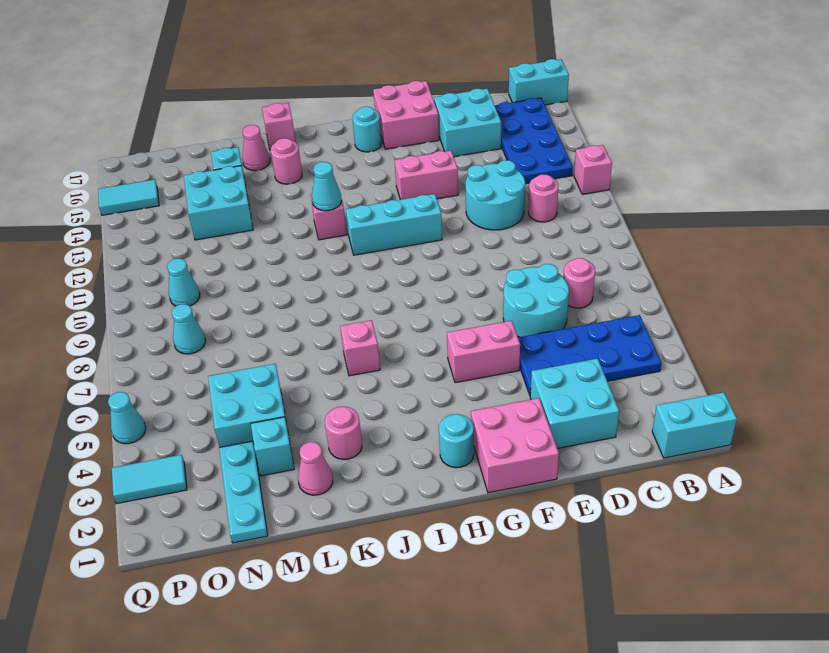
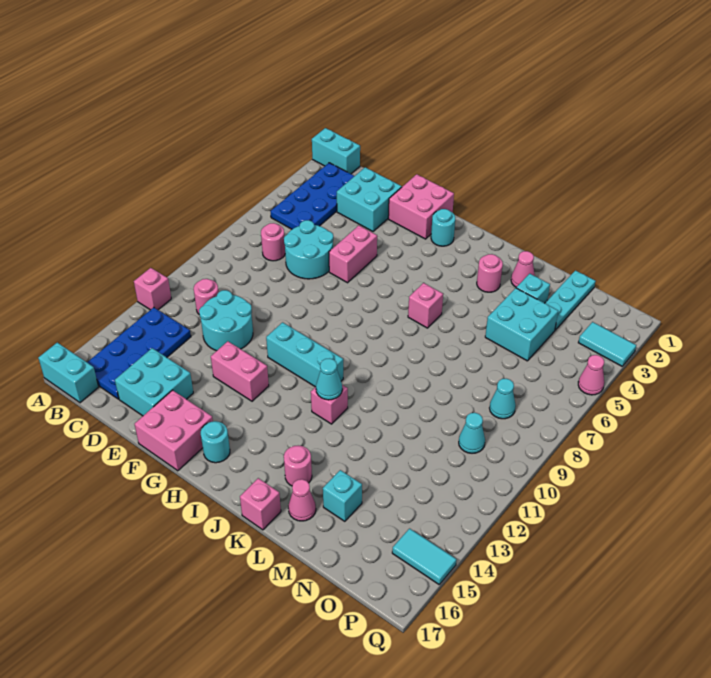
blue plate B4:E5 level 1 -> blue plate B2:C5 level 1
pink brick F5:G5 level 1 -> pink brick F5:F6 level 1
cyan brick M13:N14 level 1 -> none
cyan cone Q5 level 1 -> pink cone Q5 level 1

